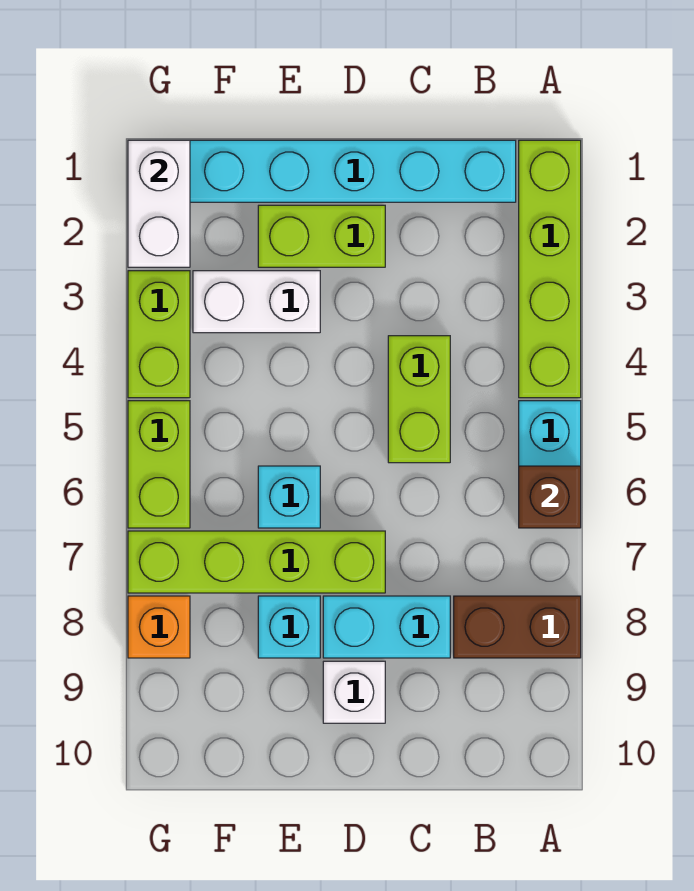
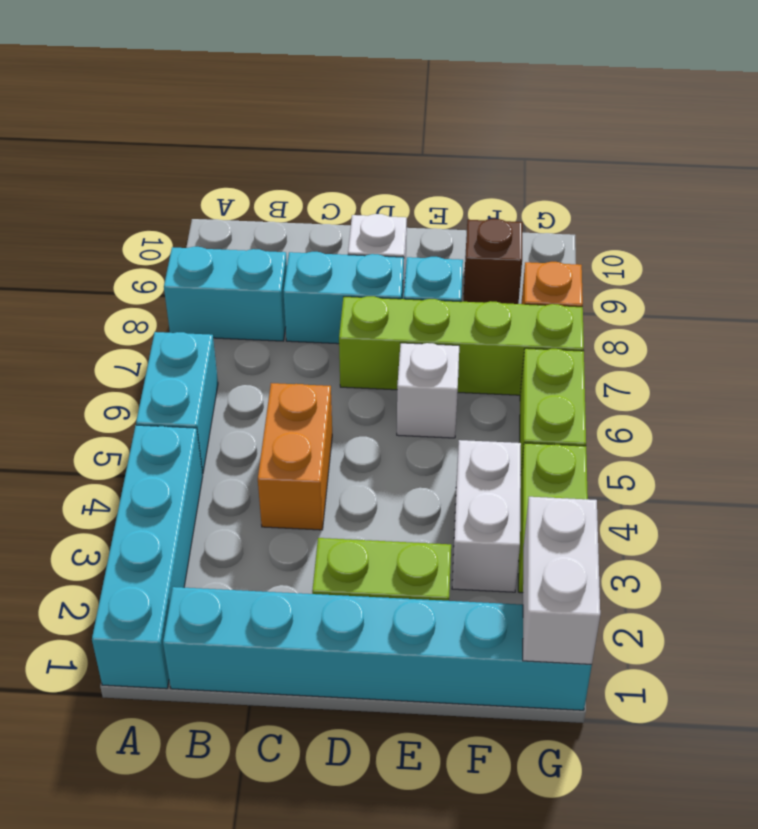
lime brick A1:A4 level 1 -> cyan brick A1:A4 level 1
brown brick A6 level 2 -> brown brick F9 level 1
brown brick A8:B8 level 1 -> cyan brick A8:B8 level 1
lime brick C4:C5 level 1 -> orange brick C4:C5 level 1
white brick E3:F3 level 1 -> white brick F3:F4 level 1
cyan brick E6 level 1 -> white brick E6 level 1

